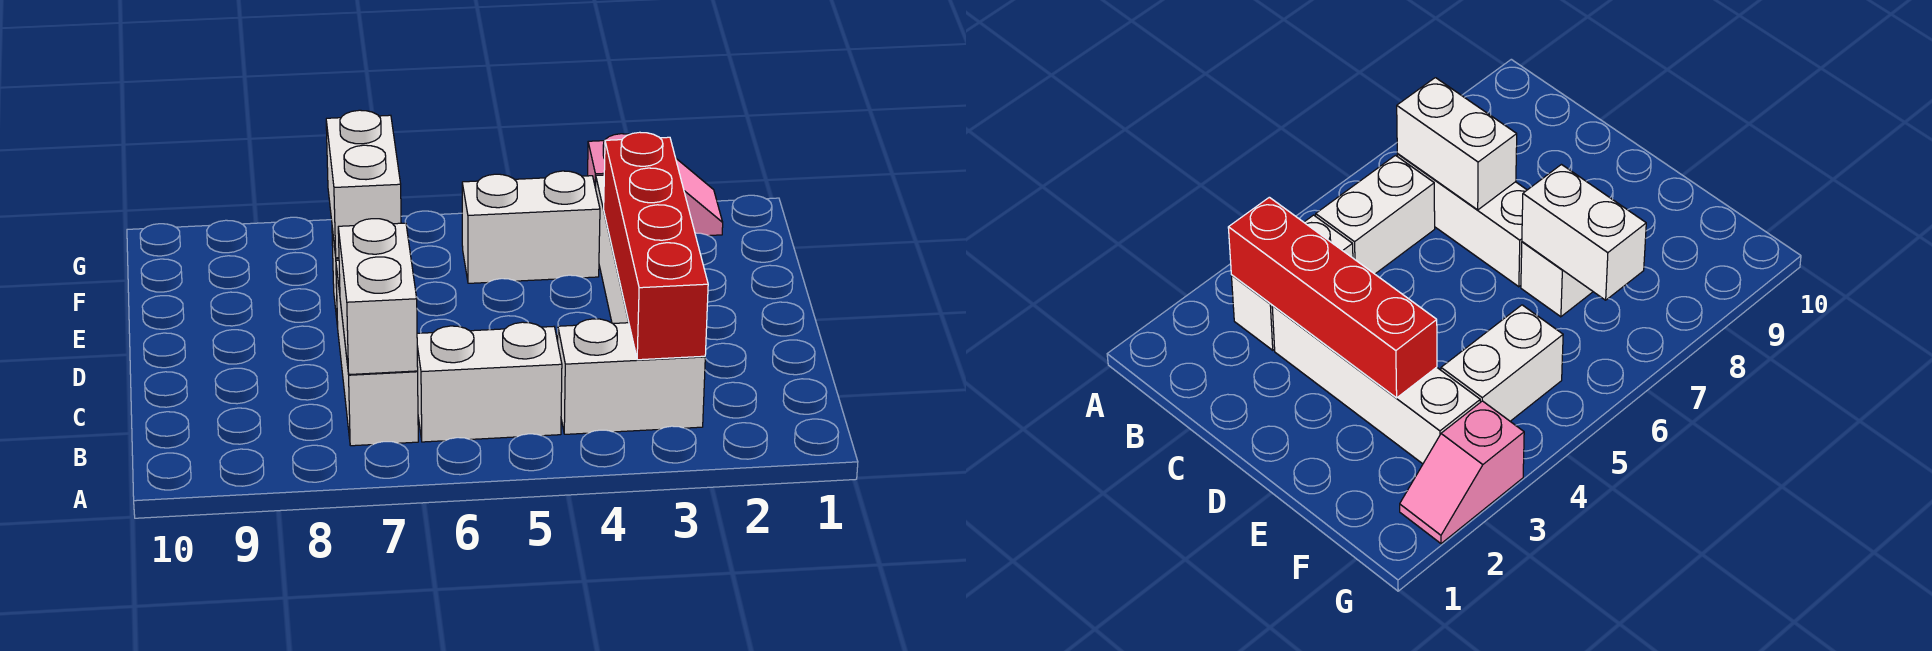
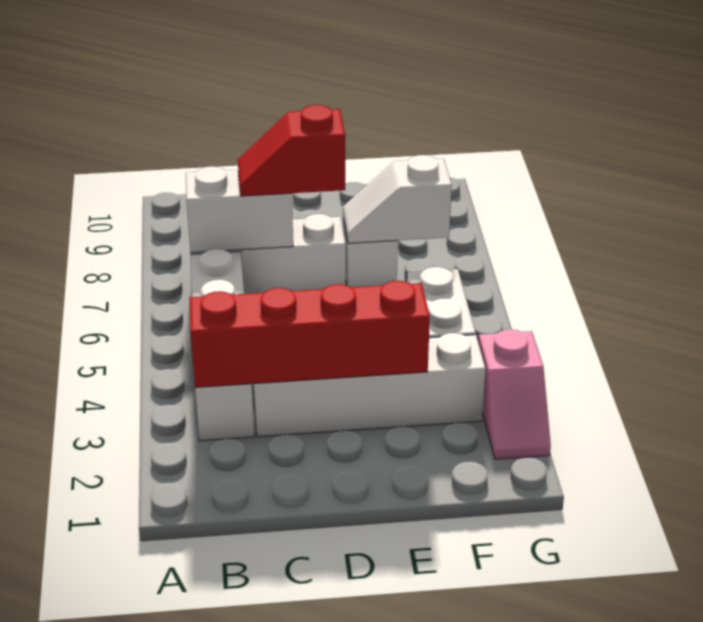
none -> red slope C7:D7 level 3 top D
white brick E7:F7 level 2 -> white slope E7:F7 level 2 top F

